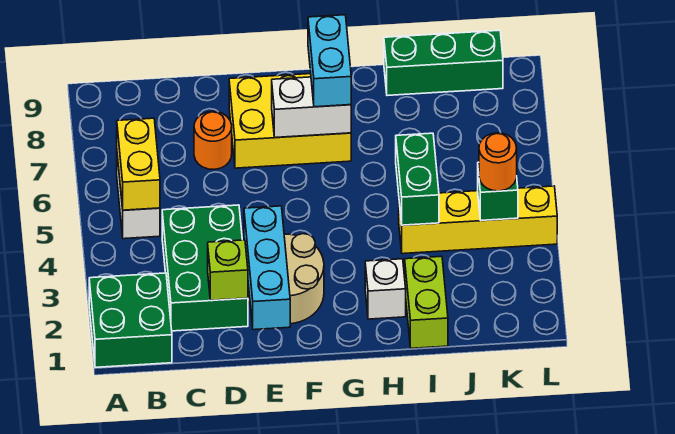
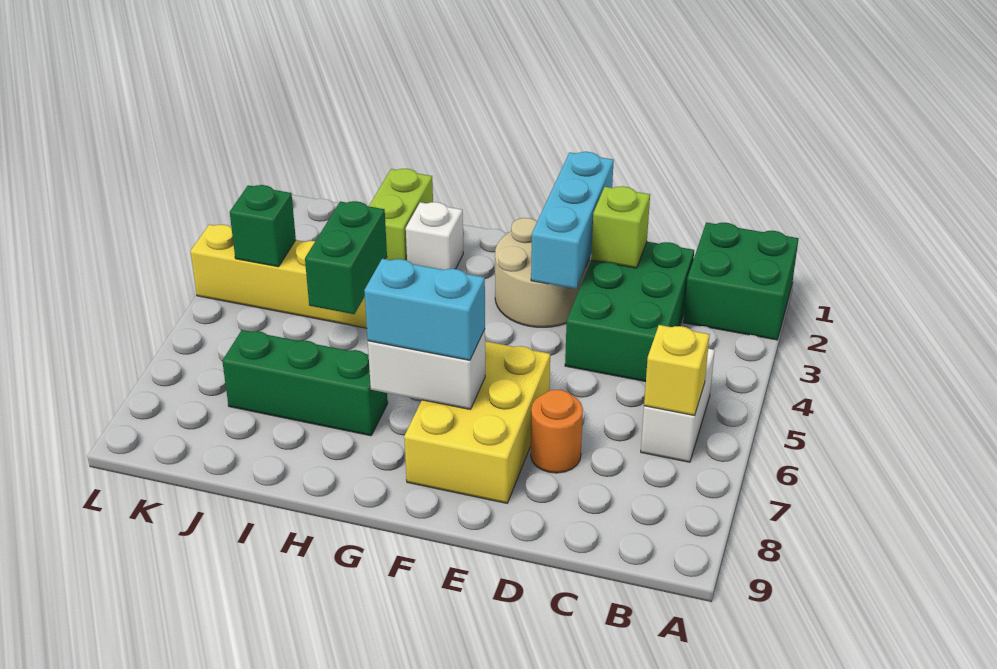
yellow brick B5:B6 level 2 -> yellow brick B6 level 2
yellow brick E7:G8 level 1 -> yellow brick E6:F8 level 1
cyan brick G7:G8 level 3 -> cyan brick F7:G7 level 3
green brick I9:K9 level 1 -> green brick H7:J7 level 1
orange round brick K4 level 3 -> none

